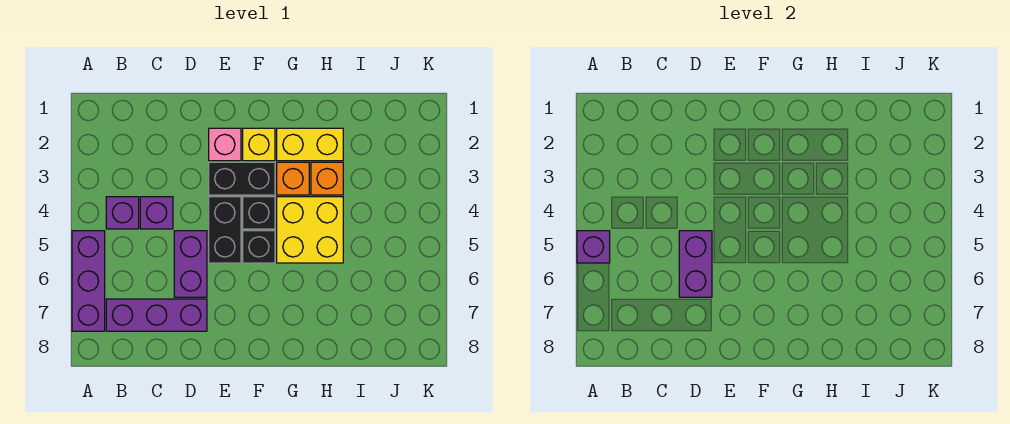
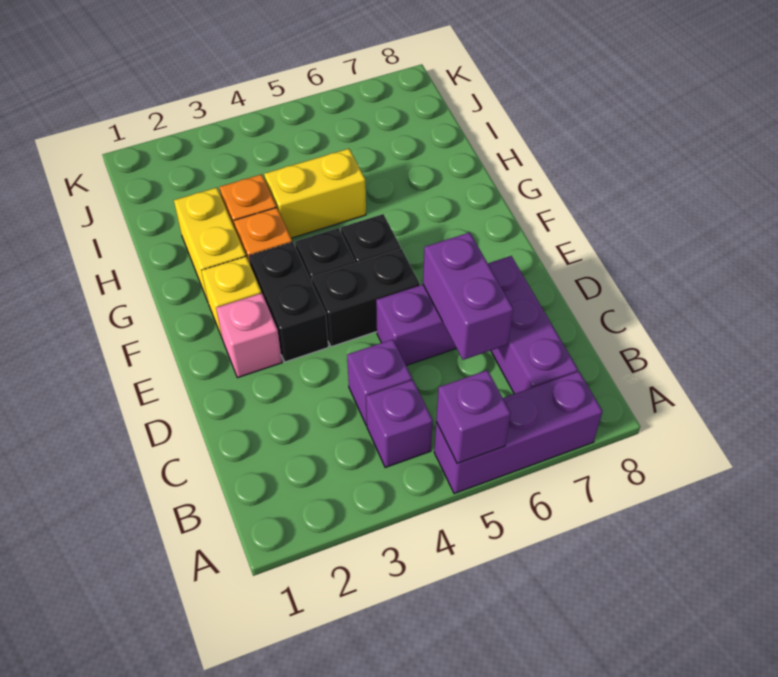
purple brick D5:D6 level 2 -> purple brick C6:D6 level 2
yellow brick G4:H5 level 1 -> yellow brick H4:H5 level 1

